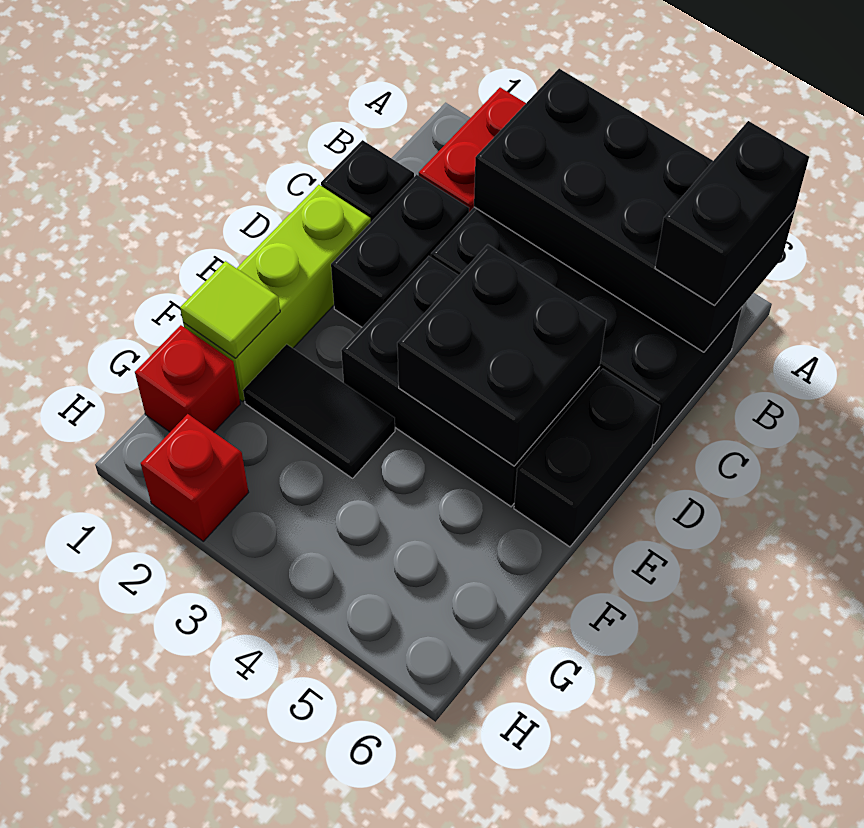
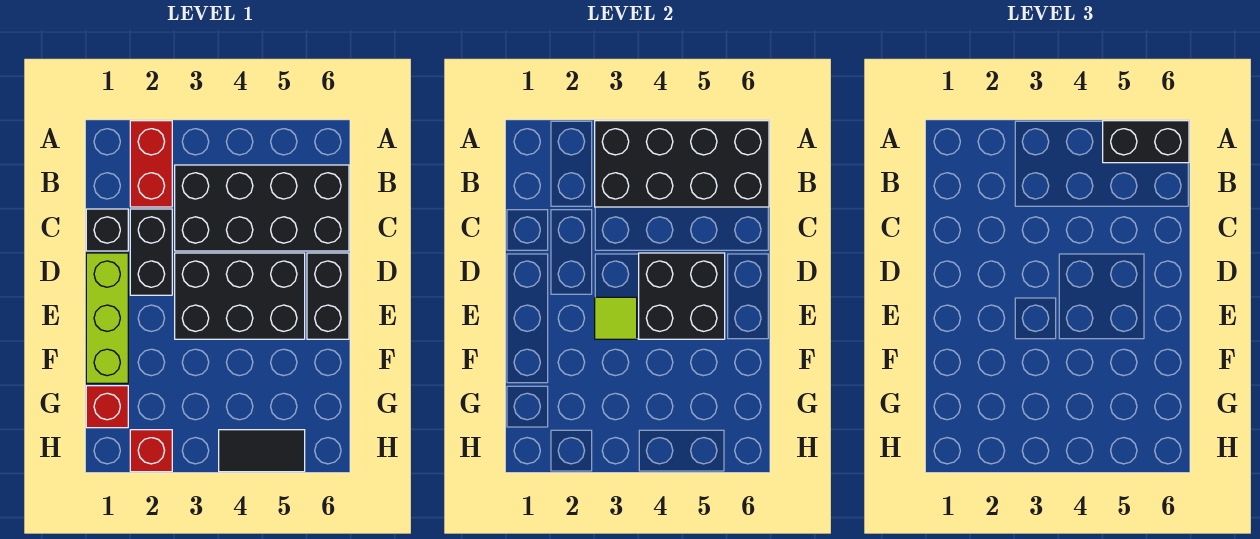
black brick A6:B6 level 3 -> black brick A5:A6 level 3
lime tile F1 level 2 -> lime tile E3 level 2
black tile F2:F3 level 1 -> black tile H4:H5 level 1

